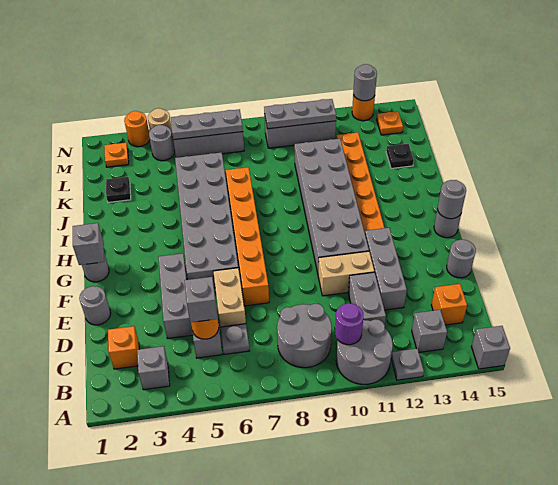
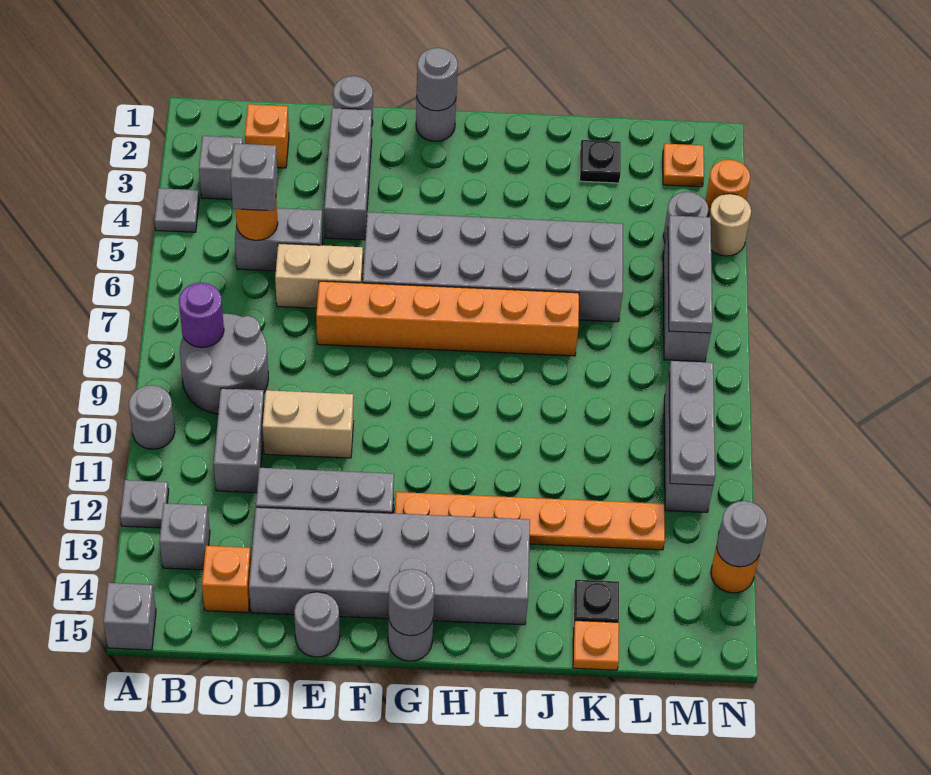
grey round brick A10:B11 level 1 -> grey round brick A10 level 1
purple round brick B10 level 2 -> purple round brick B8 level 2
grey plate C6 level 1 -> grey plate A4 level 1
grey brick C11:D11 level 1 -> grey brick C10:C11 level 1
grey brick D4:F4 level 1 -> grey brick E2:E4 level 1
tan brick E10:E11 level 1 -> tan brick D10:E10 level 1
grey brick F10:K11 level 1 -> grey brick D13:I14 level 1
grey brick G1 level 2 -> grey round brick G1 level 2
orange plate M14 level 1 -> orange plate K15 level 1

